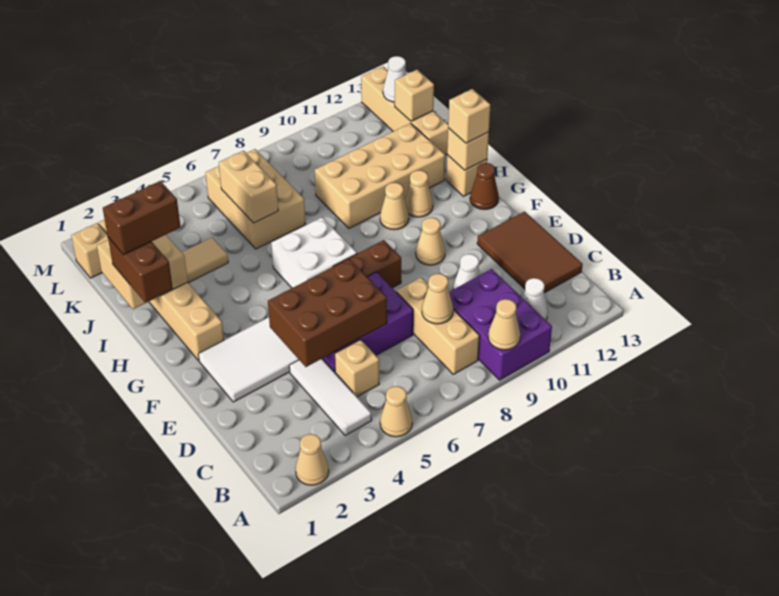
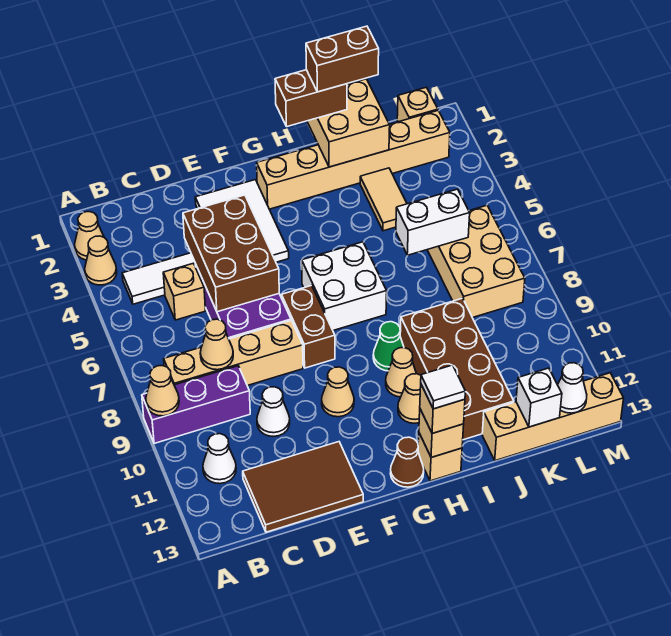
tan cone A5 level 1 -> tan cone A3 level 1
purple brick A9:C10 level 1 -> purple brick A9:C9 level 1
tan brick B8:D8 level 1 -> tan brick B8:E8 level 1
none -> green cone H9 level 1
none -> white tile H13 level 4
brown brick I1:I2 level 4 -> brown brick I1:J1 level 4
tan brick I9:J12 level 1 -> brown brick I9:J12 level 1
tan brick J6:L7 level 1 -> tan brick K6:L8 level 1
tan brick J6:K6 level 2 -> white brick J6:K6 level 2
tan brick K13 level 2 -> white brick K13 level 2

